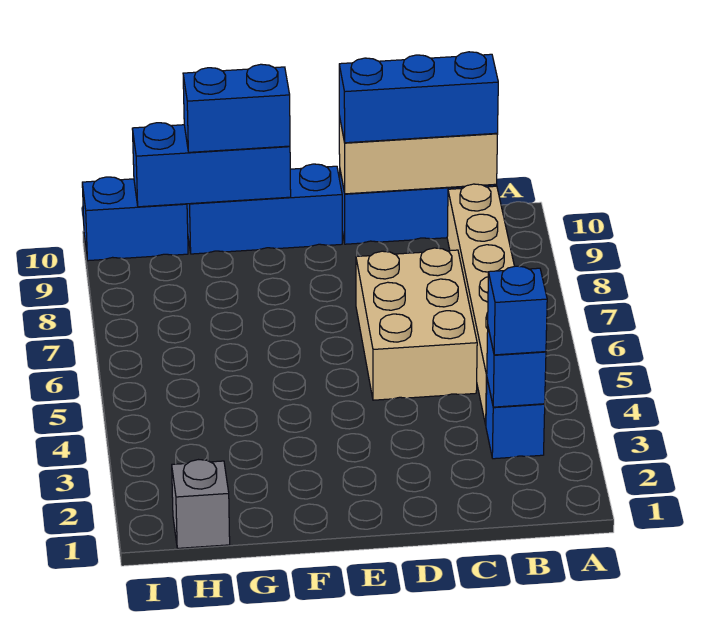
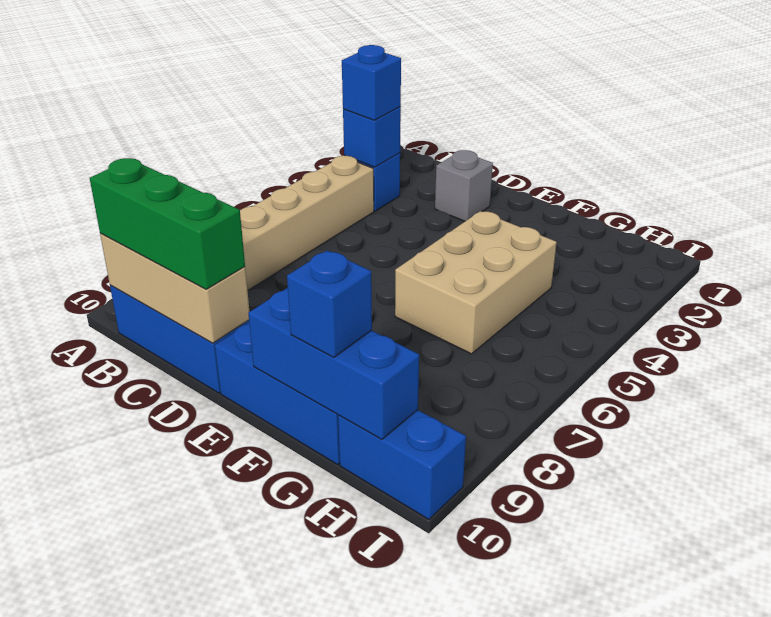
blue brick B10:D10 level 3 -> green brick B10:D10 level 3
tan brick C5:D7 level 1 -> tan brick F4:G6 level 1
blue brick F10:G10 level 3 -> blue brick G10 level 3
grey brick H1 level 1 -> grey brick D2 level 1

